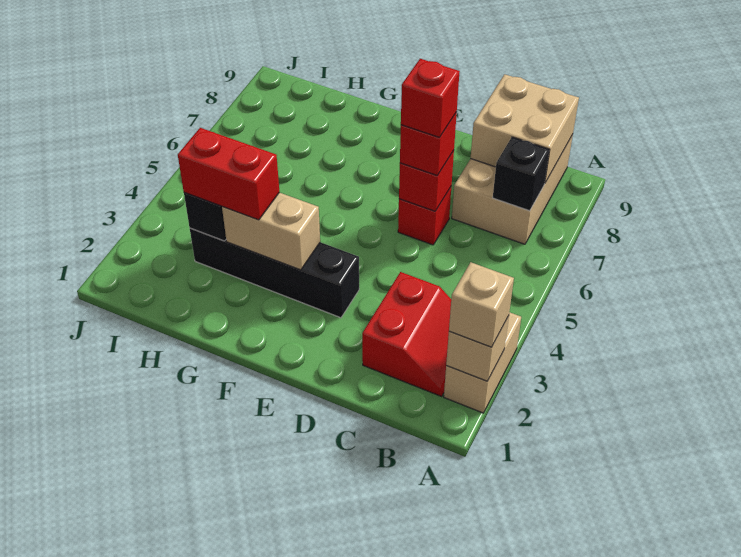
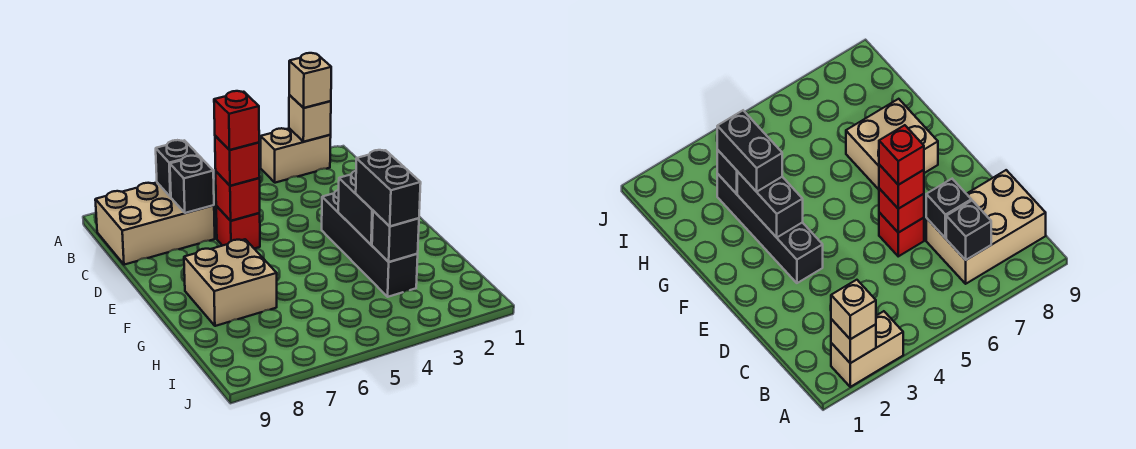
red slope B2:C3 level 1 top C -> none
tan brick B8:C9 level 2 -> tan brick F7:G8 level 1
none -> black brick C7 level 2
tan brick F3:G3 level 2 -> black brick F3:G3 level 2
red brick G3:H3 level 3 -> black brick G3:H3 level 3

